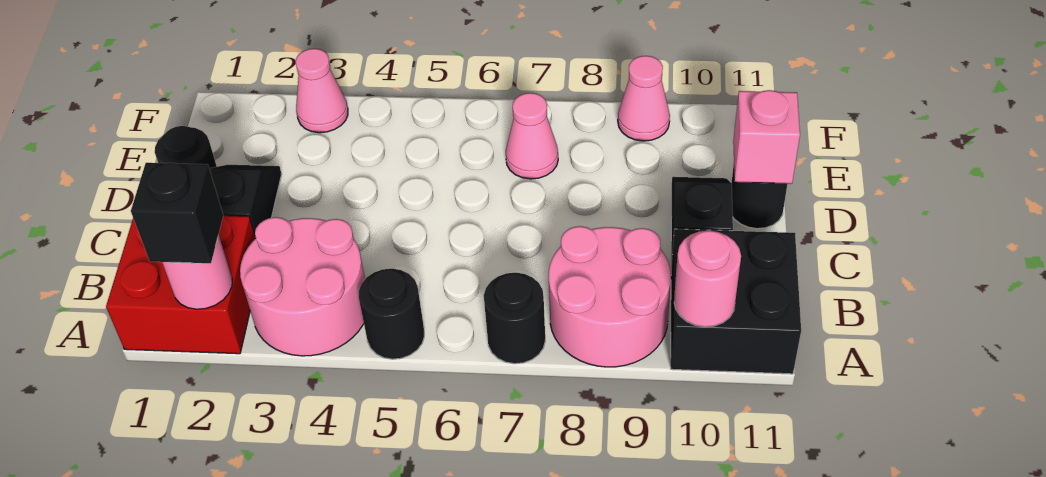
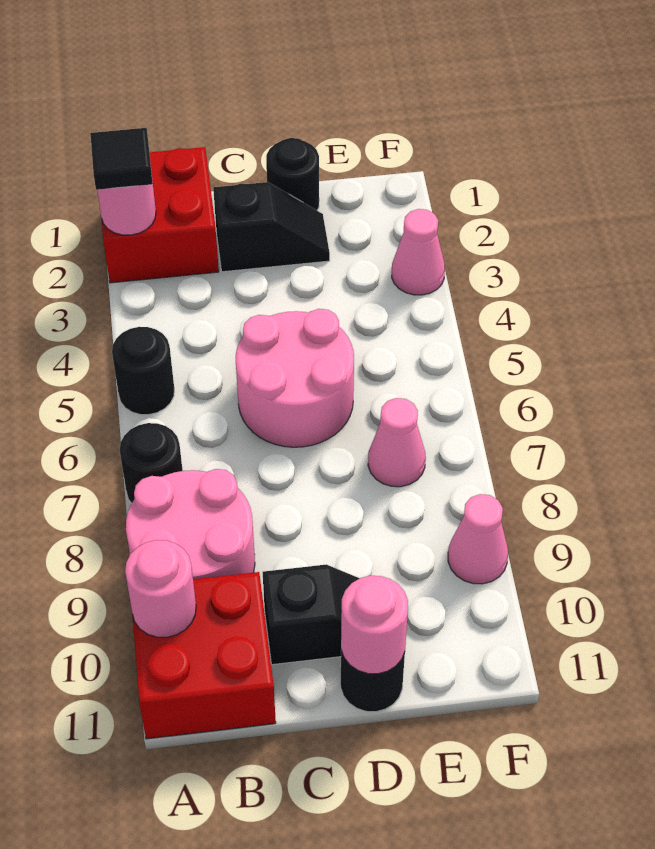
black brick A2 level 3 -> black tile A2 level 3
pink round brick A3:B4 level 1 -> pink round brick C5:D6 level 1
black brick A10:B11 level 1 -> red brick A10:B11 level 1
pink brick D11 level 2 -> pink round brick D11 level 2

